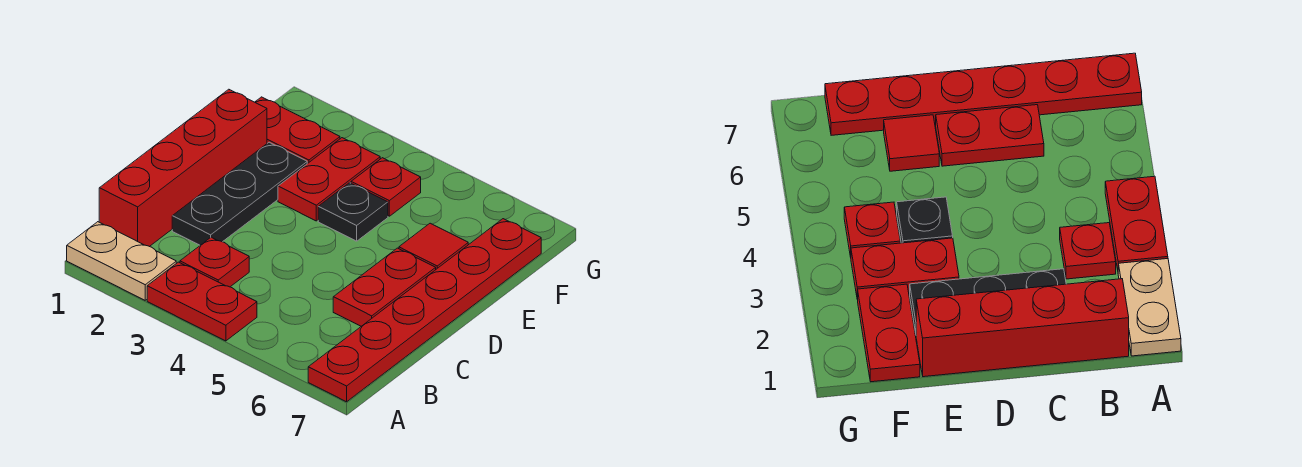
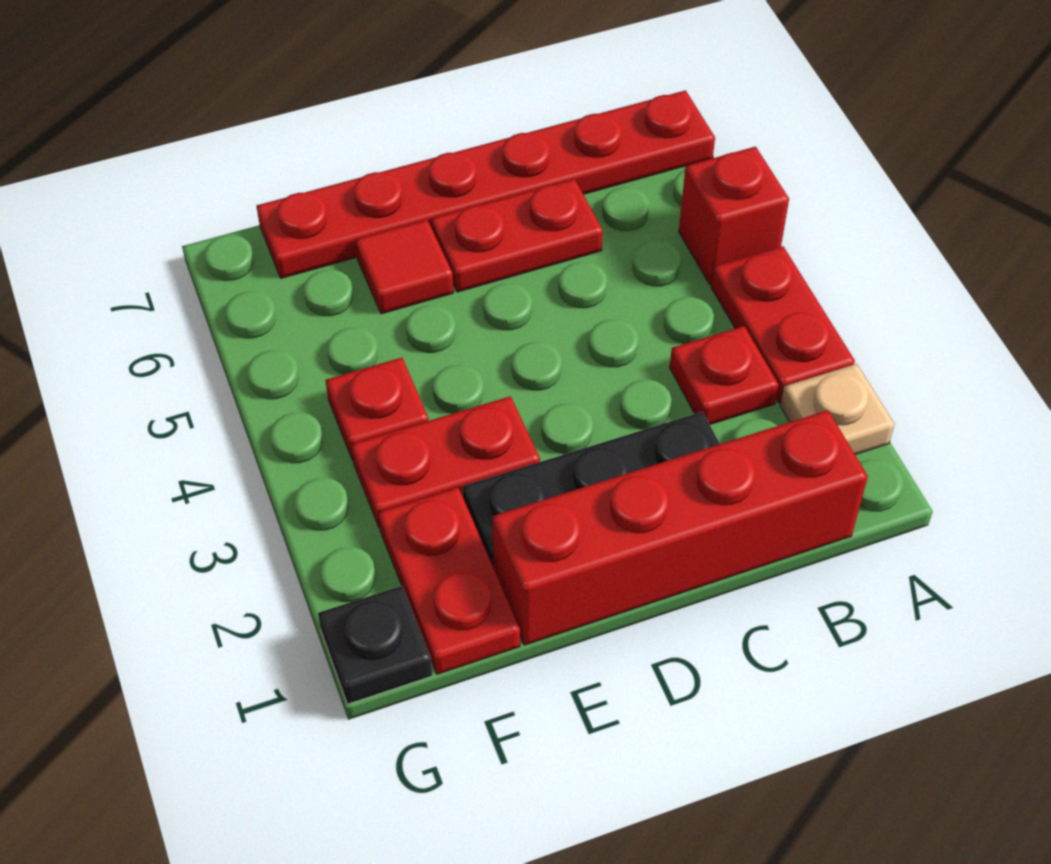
tan plate A1:A2 level 1 -> tan plate A2 level 1
none -> red brick A5 level 1
black plate E4 level 1 -> black plate G1 level 1

